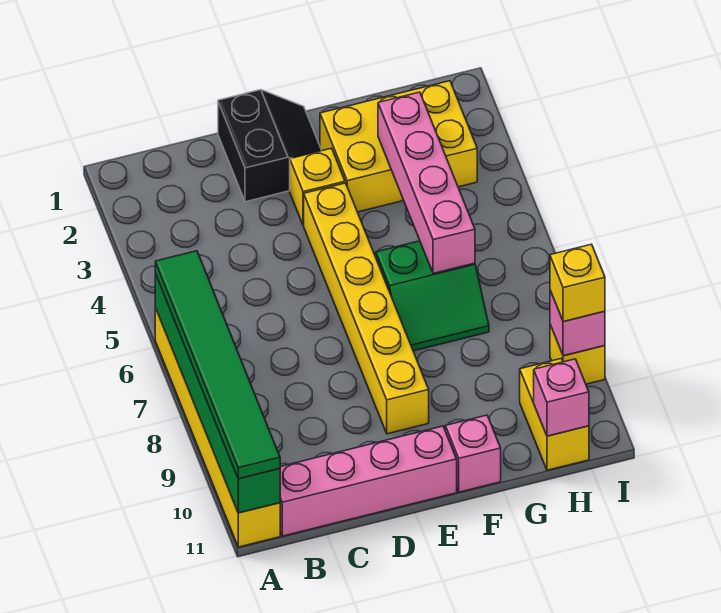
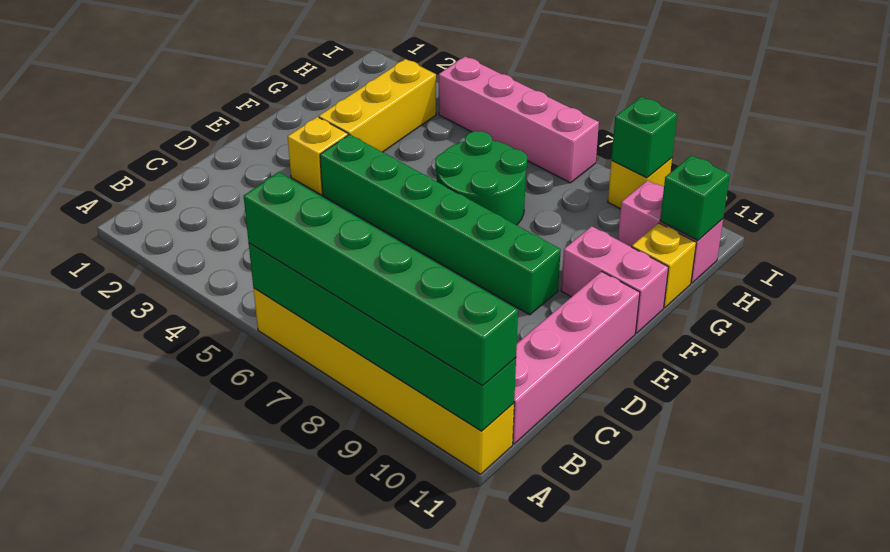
green tile A6:A11 level 3 -> green brick A6:A11 level 3
black slope D1:E2 level 1 top D -> none
yellow brick E4:E9 level 1 -> green brick E4:E9 level 1
yellow brick F2:H3 level 1 -> yellow brick F3:H3 level 1
green slope F6:G7 level 1 top 6 -> green round brick F6:G7 level 1
pink brick F11 level 1 -> pink brick F10:F11 level 1
pink brick G3:G6 level 2 -> pink brick I4:I7 level 1
yellow brick H10:H11 level 1 -> pink brick H10:H11 level 1
pink brick H11 level 2 -> green brick H11 level 2
pink brick I9 level 2 -> green brick I9 level 2
yellow brick I9 level 3 -> yellow brick G11 level 1

